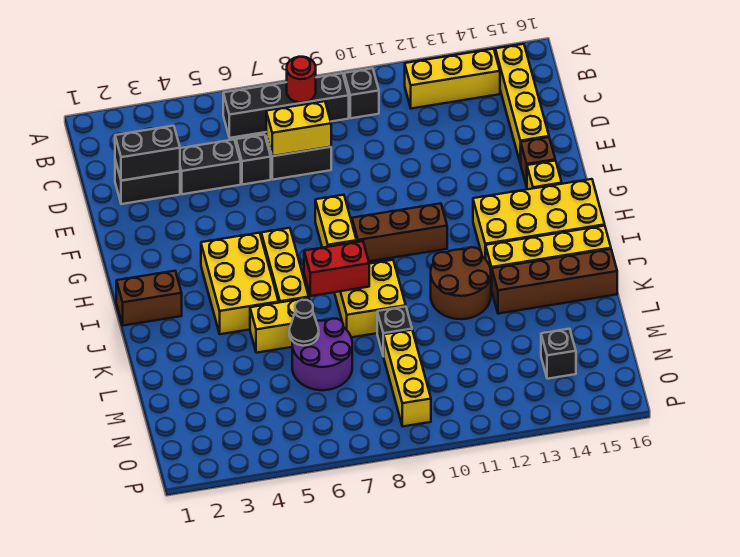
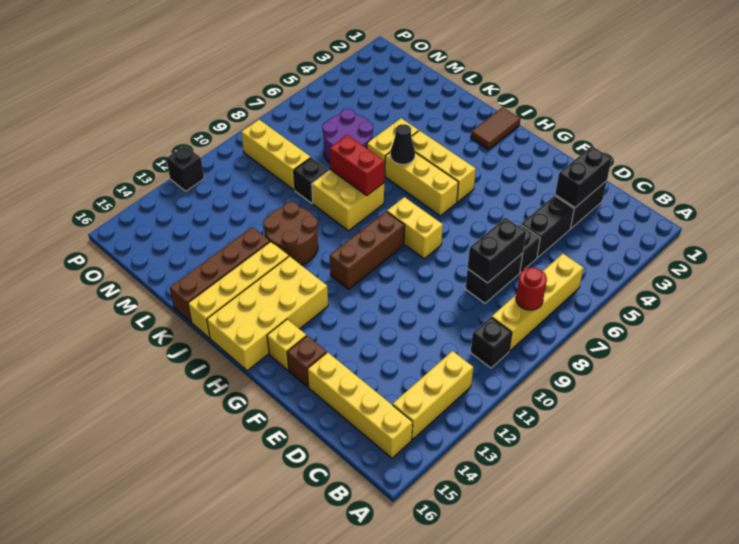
black brick B6:B9 level 1 -> yellow brick B6:B9 level 1
yellow brick D7:D8 level 2 -> black brick D7:D8 level 2
yellow brick H4:J5 level 1 -> yellow brick H5:J5 level 1
brown brick I1:I2 level 1 -> brown tile I1:I2 level 1
red brick J7:J8 level 2 -> red brick J8:K8 level 2
black cone L6 level 2 -> black cone J6 level 2
black brick N14 level 1 -> black brick P12 level 1

